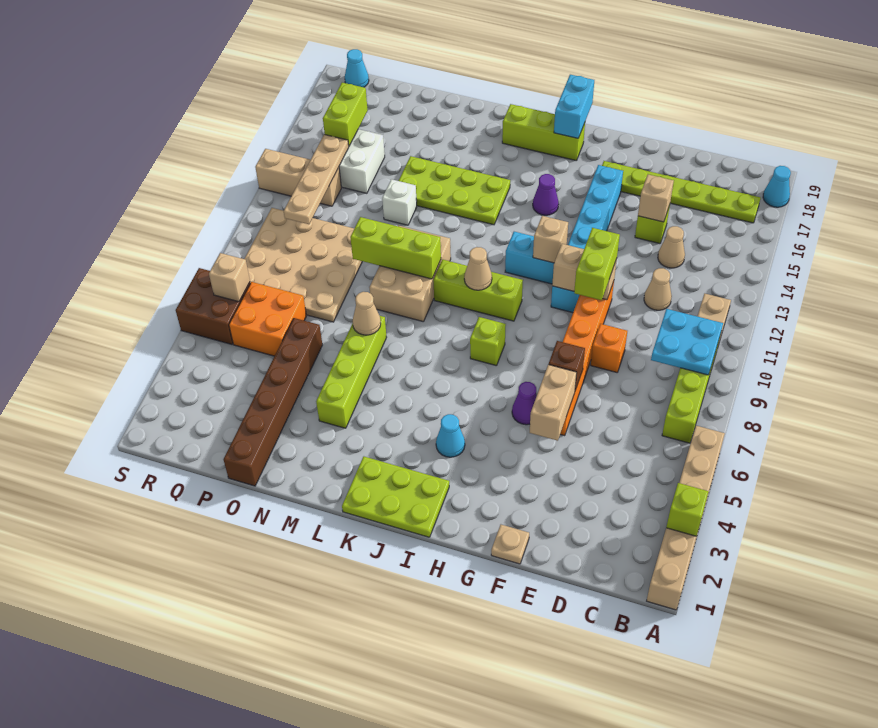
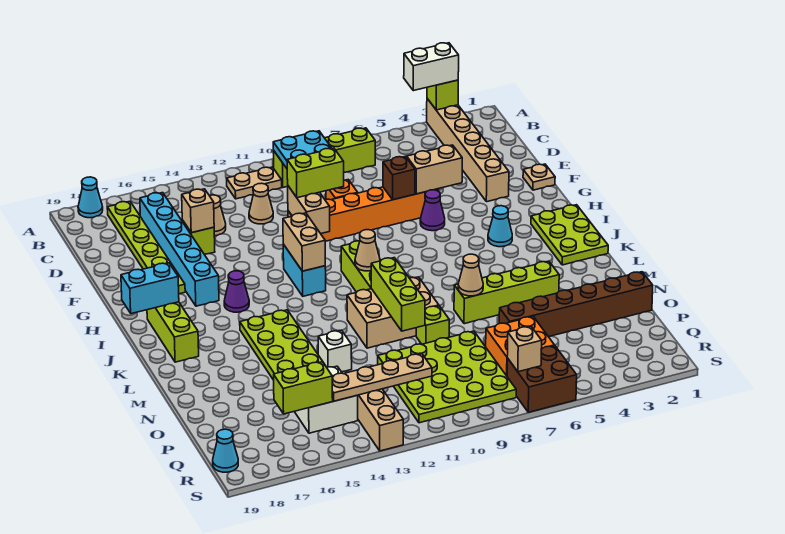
tan brick A1:A6 level 1 -> tan brick A3:F3 level 1
none -> white brick A3:A4 level 3
cyan brick G11:G16 level 1 -> cyan brick C16:H16 level 1
tan brick H12 level 2 -> tan brick H12:I12 level 2
lime brick I8 level 1 -> lime brick N9 level 1
tan plate O8:R11 level 1 -> lime plate O8:R11 level 1

